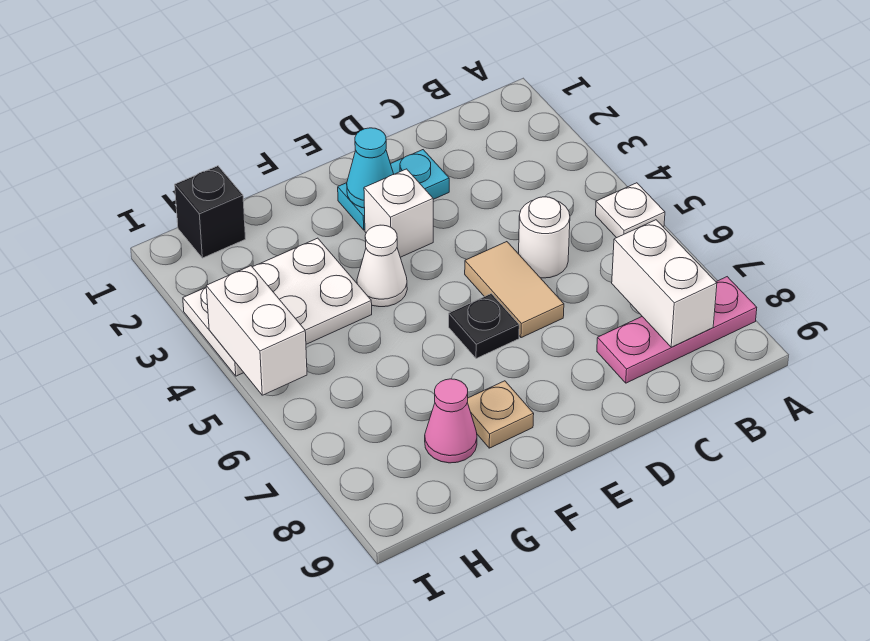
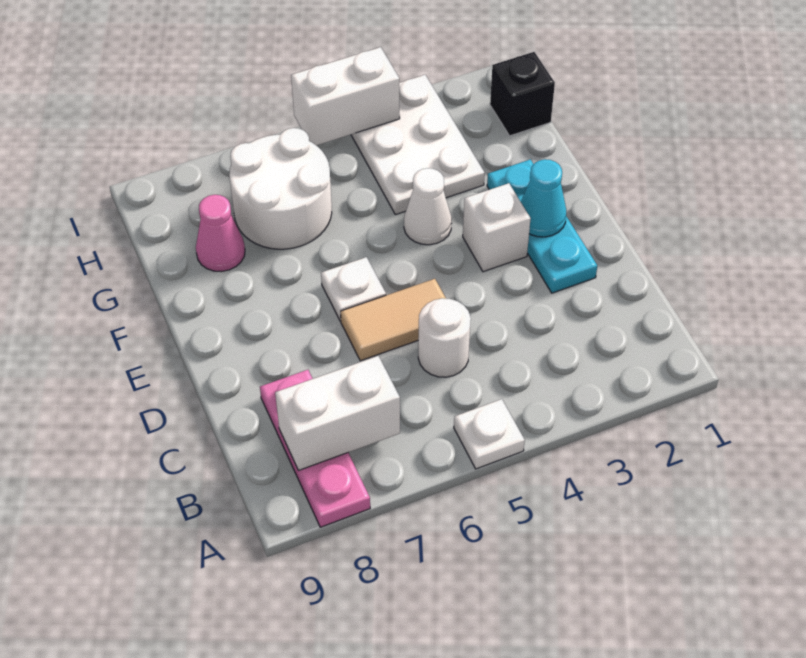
cyan plate D2:E2 level 1 -> cyan plate D2:F2 level 1
black plate E6 level 1 -> white plate E6 level 1
tan plate F8 level 1 -> none
none -> white round brick G6:H7 level 1

